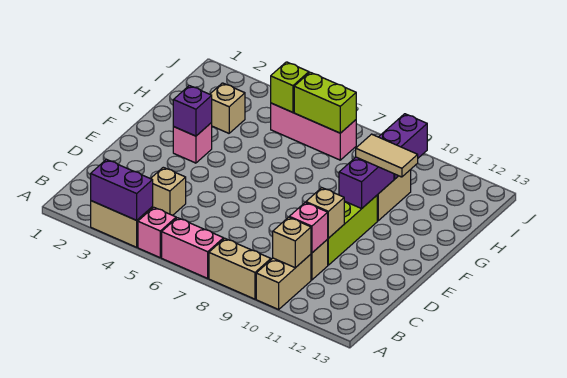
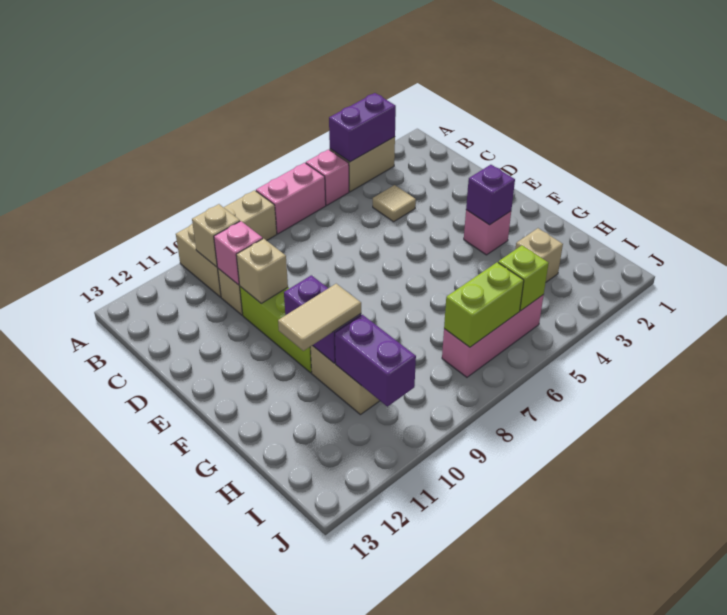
tan brick C4 level 1 -> tan tile C4 level 1

